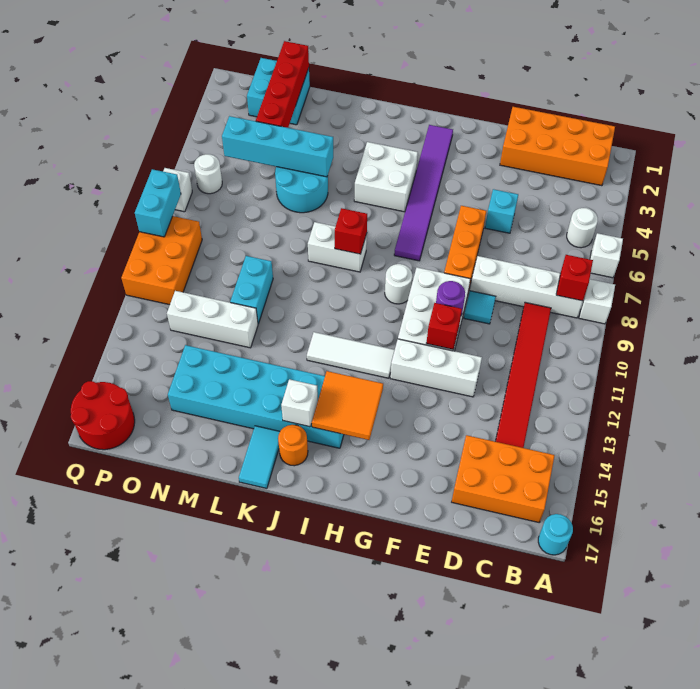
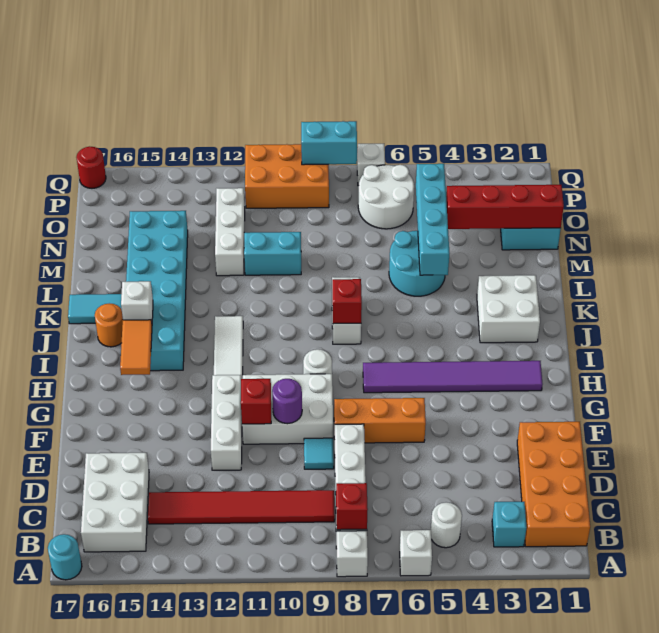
orange brick B15:D16 level 1 -> white brick B15:D16 level 1
cyan brick E5 level 1 -> cyan brick B3 level 1
orange tile H14:I15 level 2 -> orange tile H15:I15 level 2
white brick I4:J5 level 1 -> white brick J2:K3 level 1
white round brick P6 level 1 -> white round brick O6:P7 level 1
red round brick P16:Q17 level 1 -> red round brick Q17 level 1

